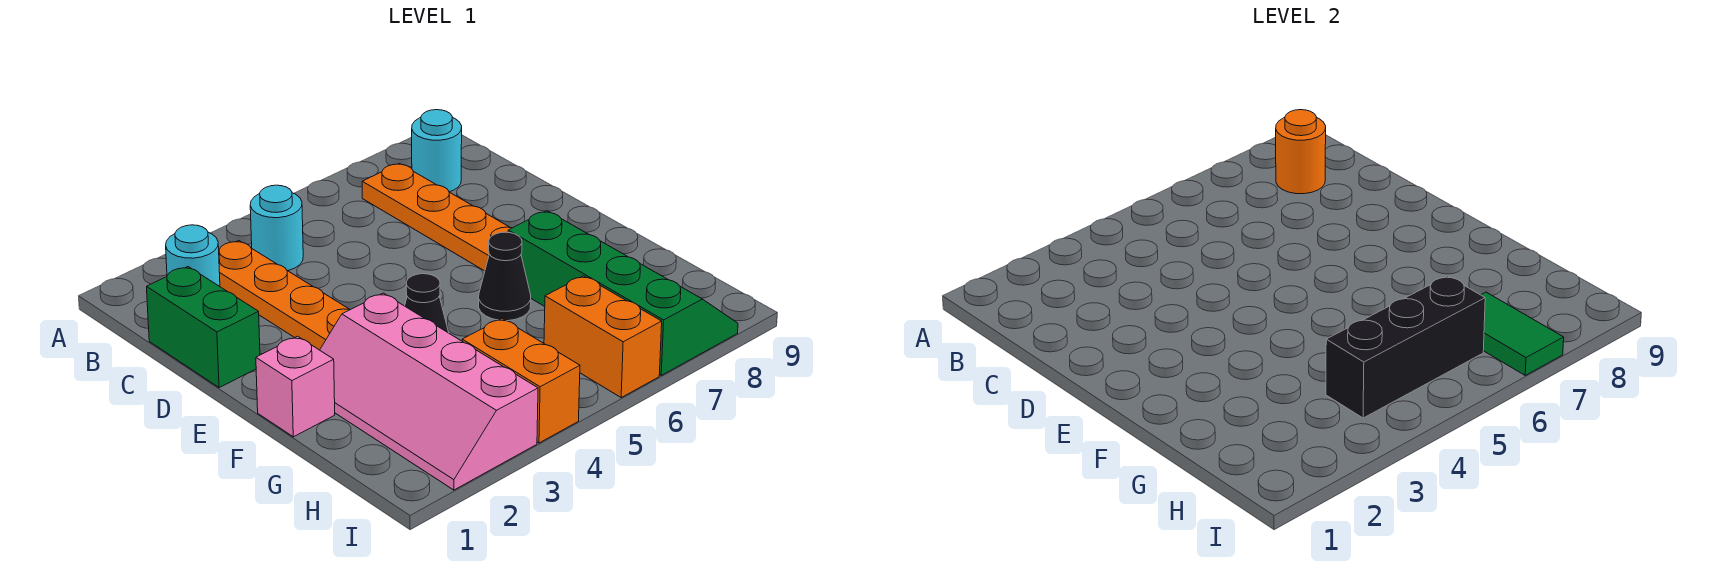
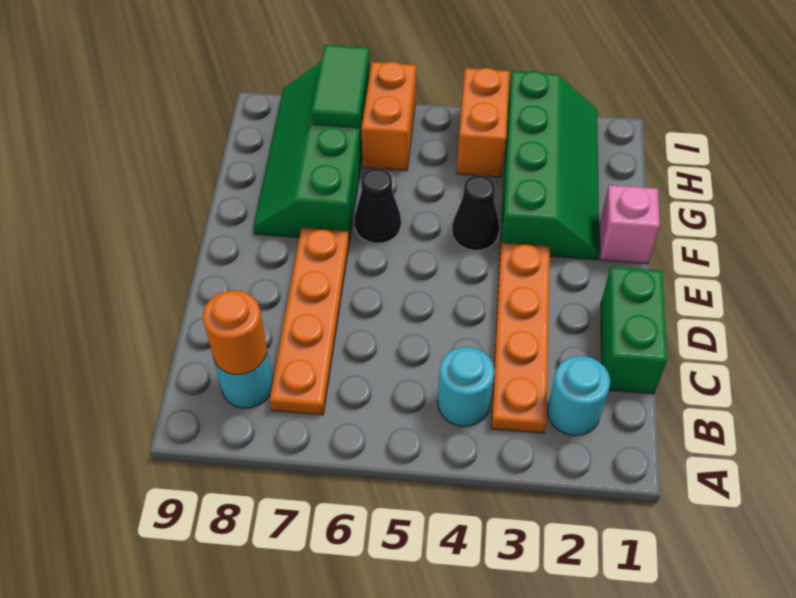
pink slope F2:I3 level 1 top 3 -> green slope F2:I3 level 1 top 3
black brick H4:H6 level 2 -> none

